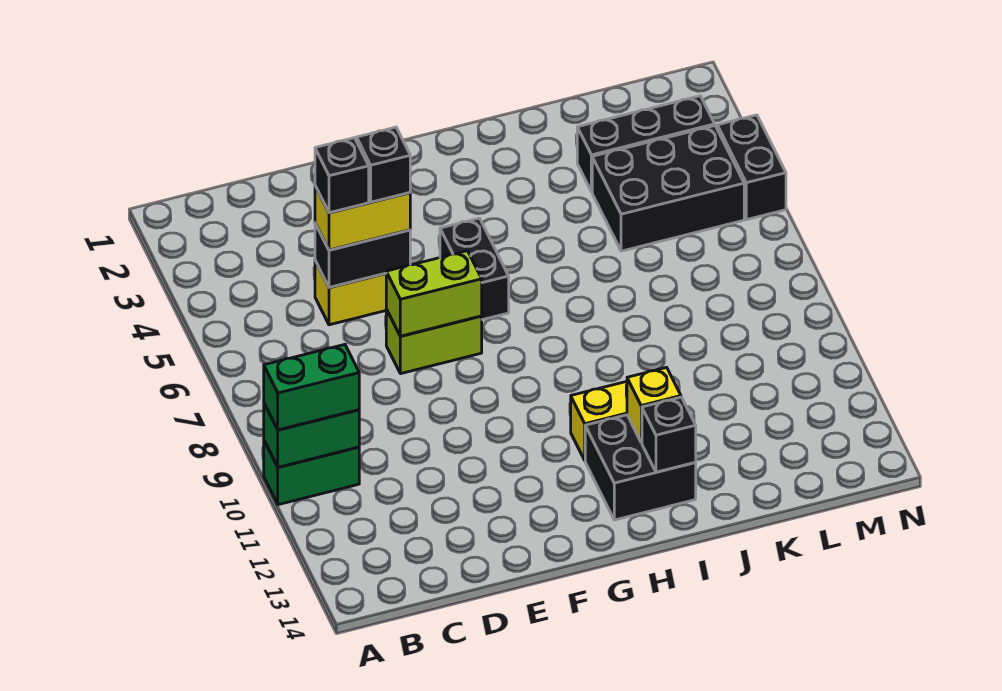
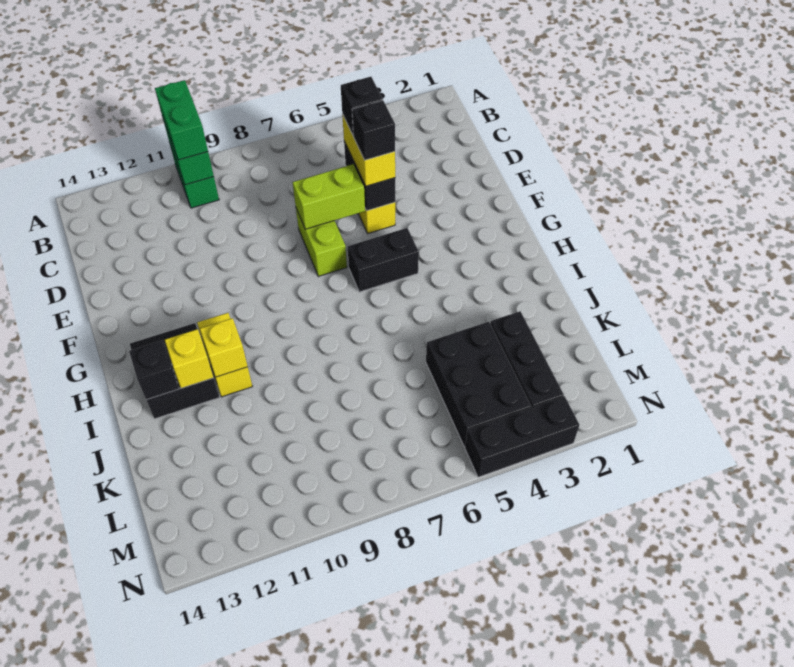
lime brick E7:F7 level 2 -> lime brick E6:E7 level 2
none -> yellow brick I11 level 2
black brick N4:N5 level 1 -> black brick N3:N5 level 1

